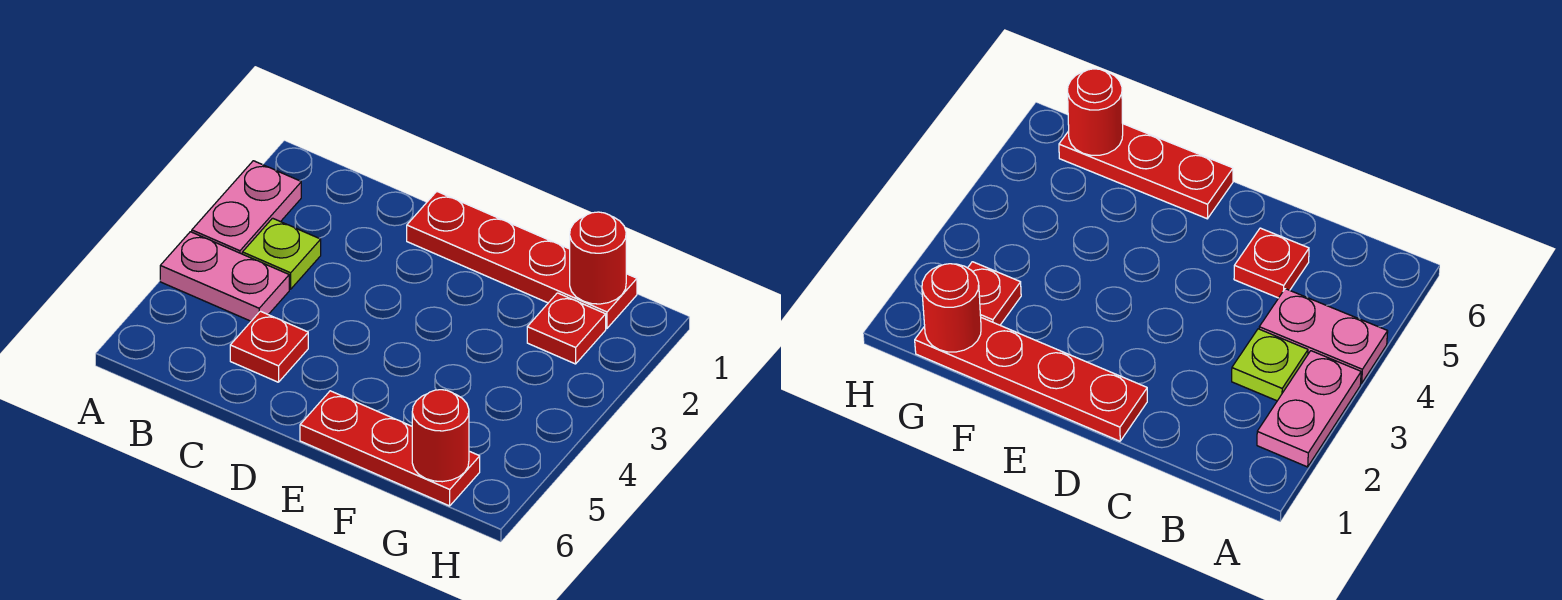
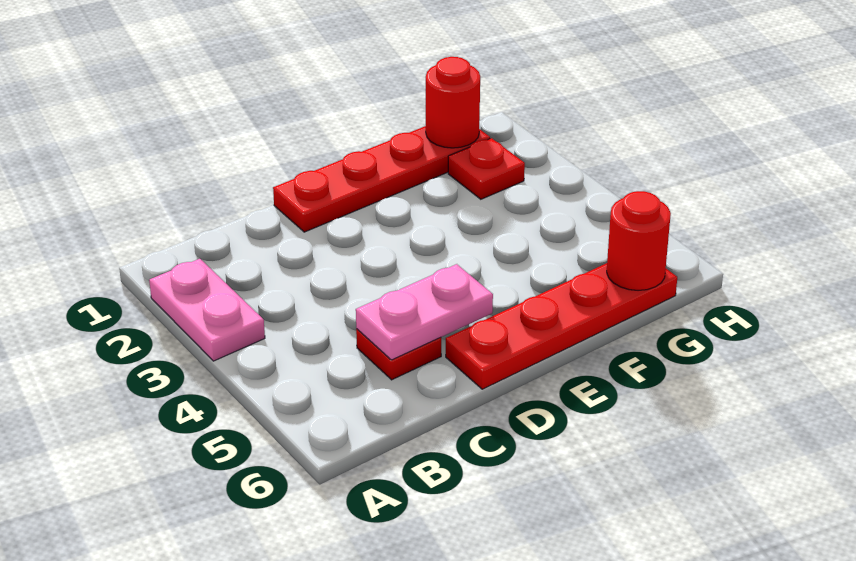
pink plate A4:B4 level 1 -> pink plate C5:D5 level 2
lime plate B3 level 1 -> none
red plate E6:G6 level 1 -> red plate D6:G6 level 1

